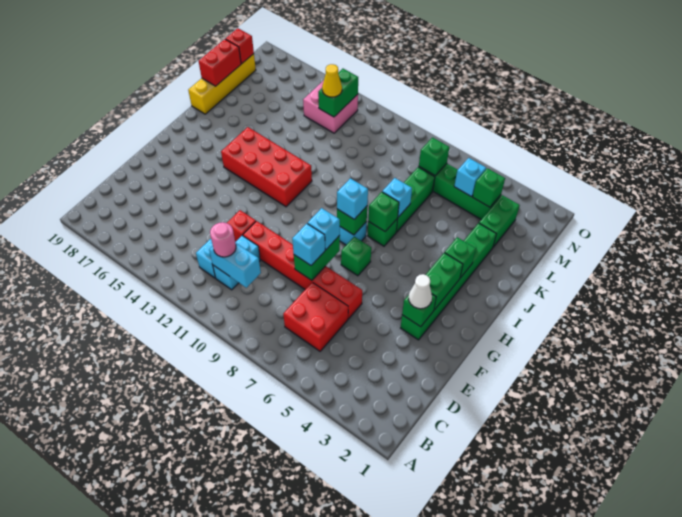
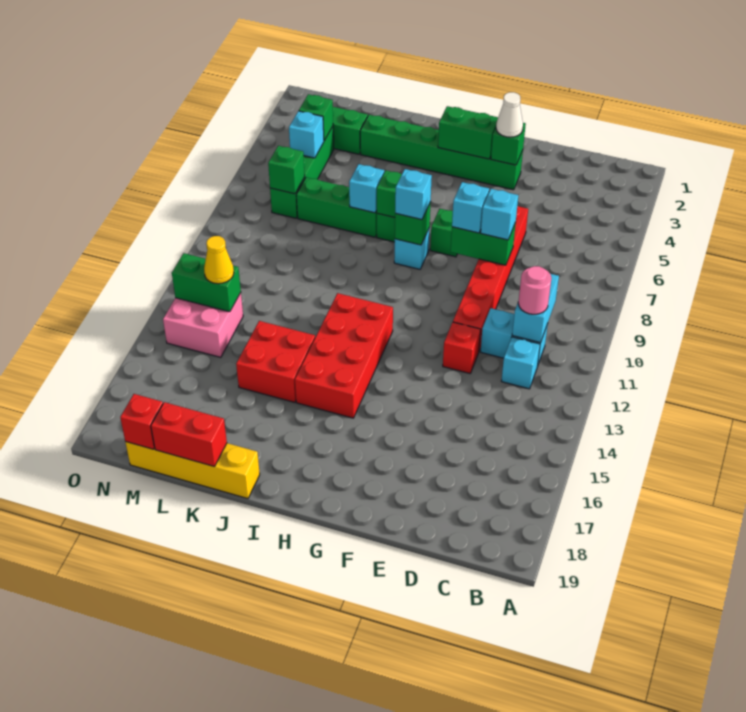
red brick C6:D7 level 1 -> red brick J14:K15 level 1
green brick I3 level 2 -> none

